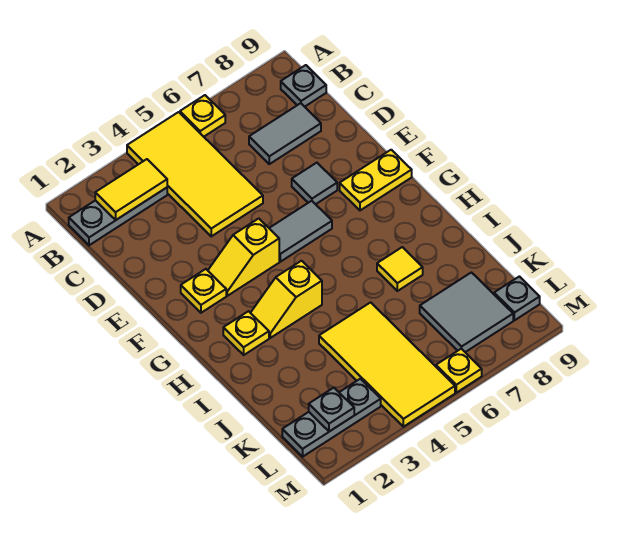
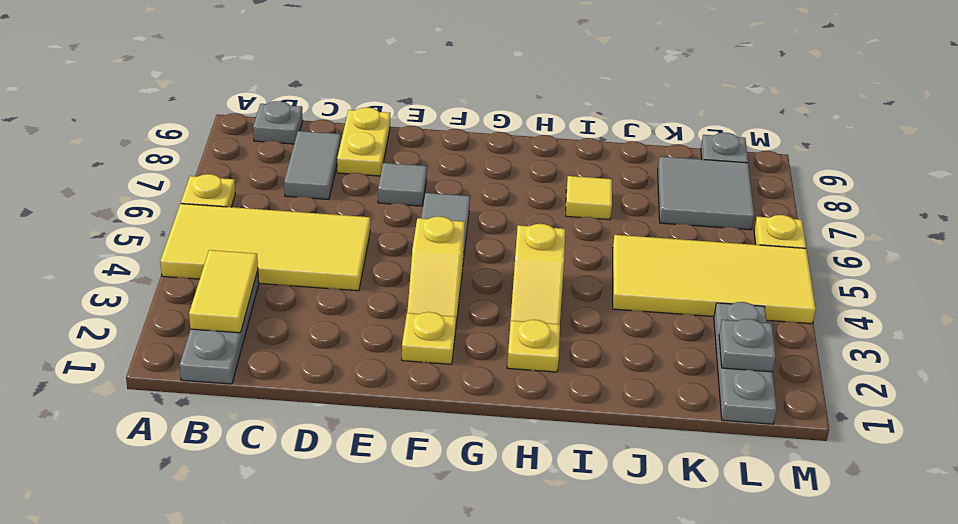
yellow plate F8:F9 level 1 -> yellow plate D8:D9 level 1

